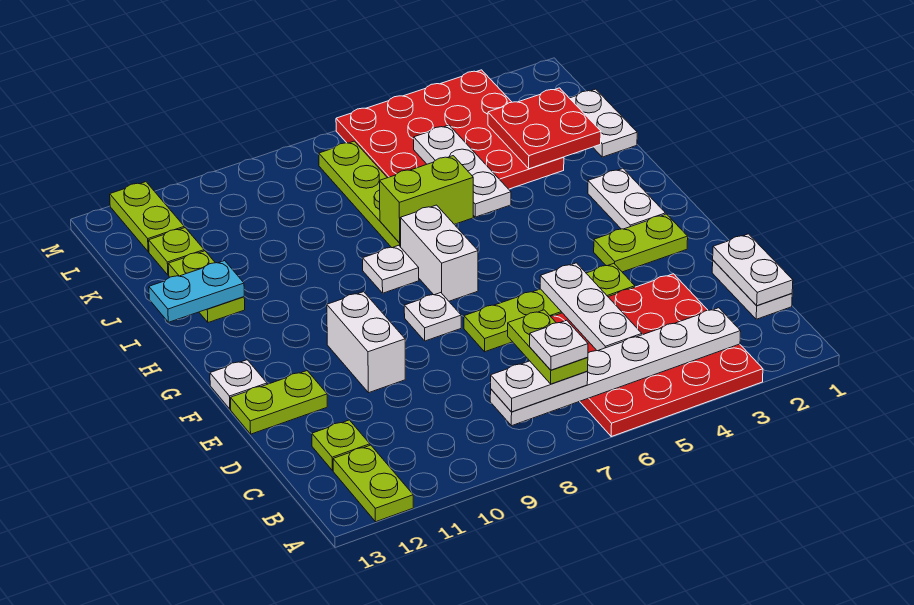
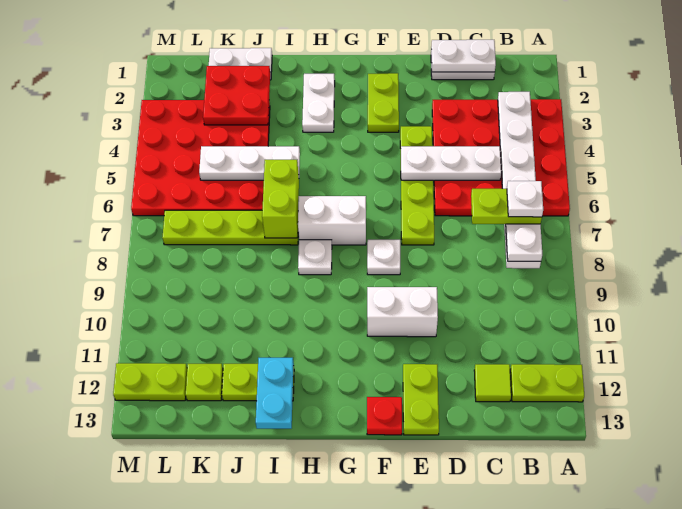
lime plate C12 level 1 -> lime tile C12 level 1
white plate F13 level 1 -> red plate F13 level 1
white plate G2:H2 level 1 -> white plate H2:H3 level 1

